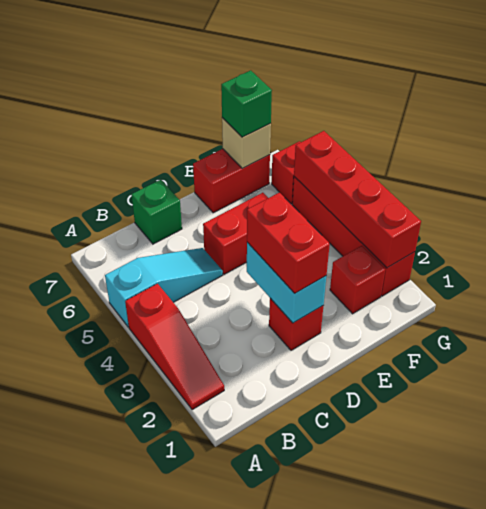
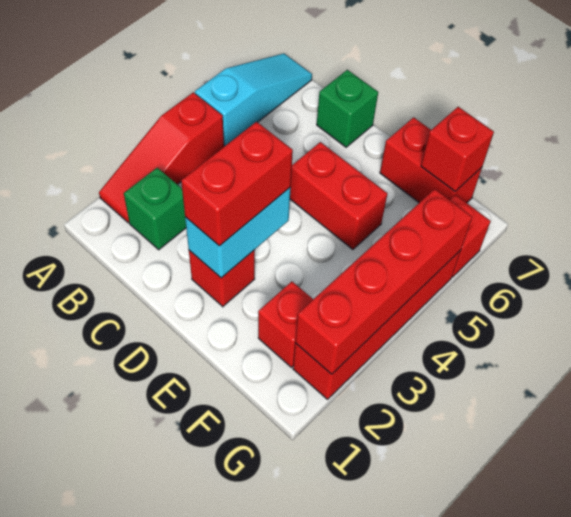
cyan slope A5:C5 level 1 top A -> cyan slope A5:A7 level 1 top 5
tan brick F7 level 2 -> red brick F7 level 2
green brick F7 level 3 -> green brick B2 level 1

